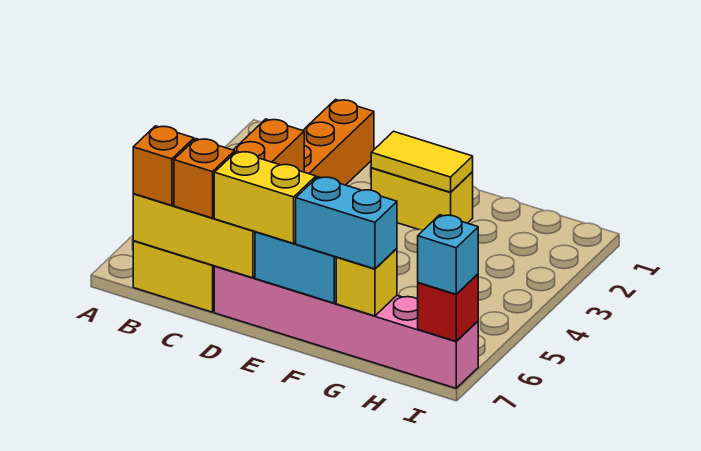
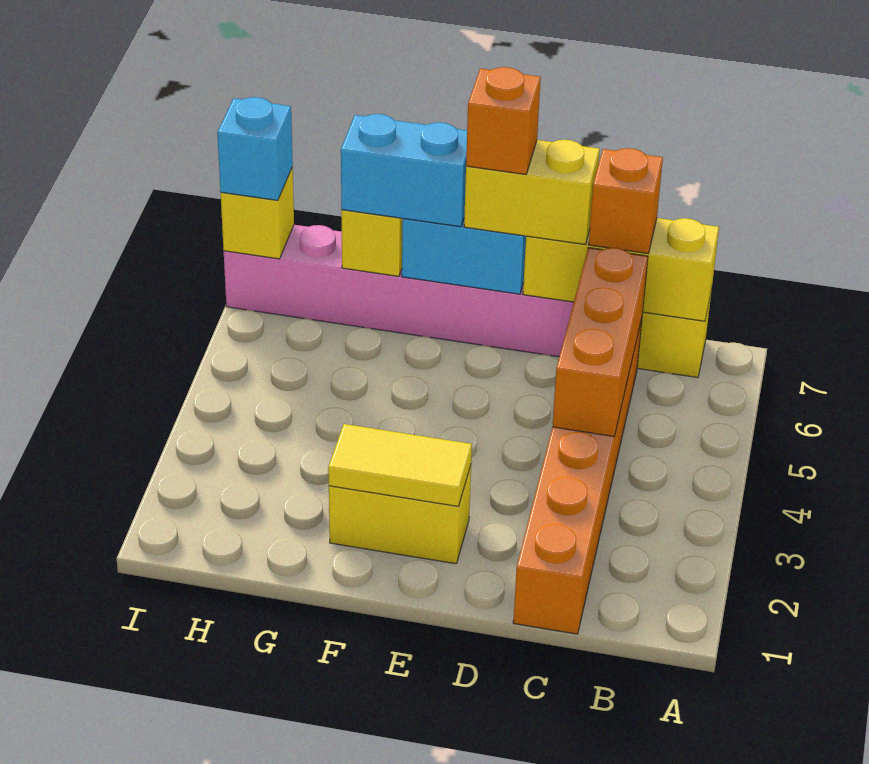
orange brick B7 level 3 -> orange brick E7 level 4
red brick I7 level 2 -> yellow brick I7 level 2

